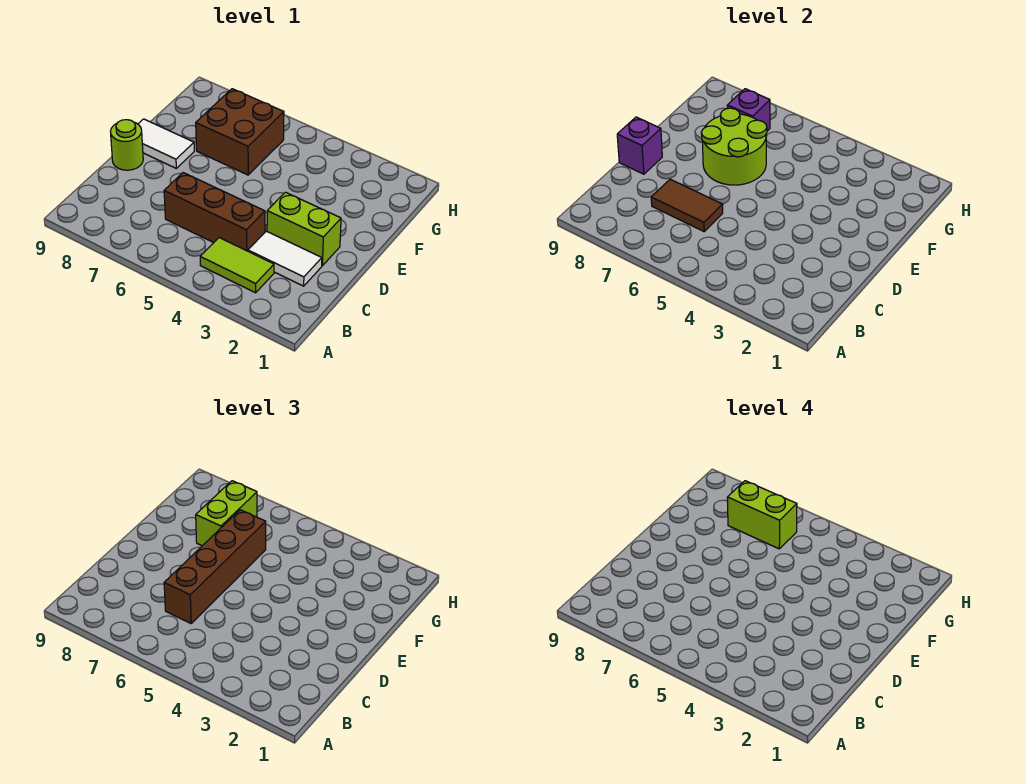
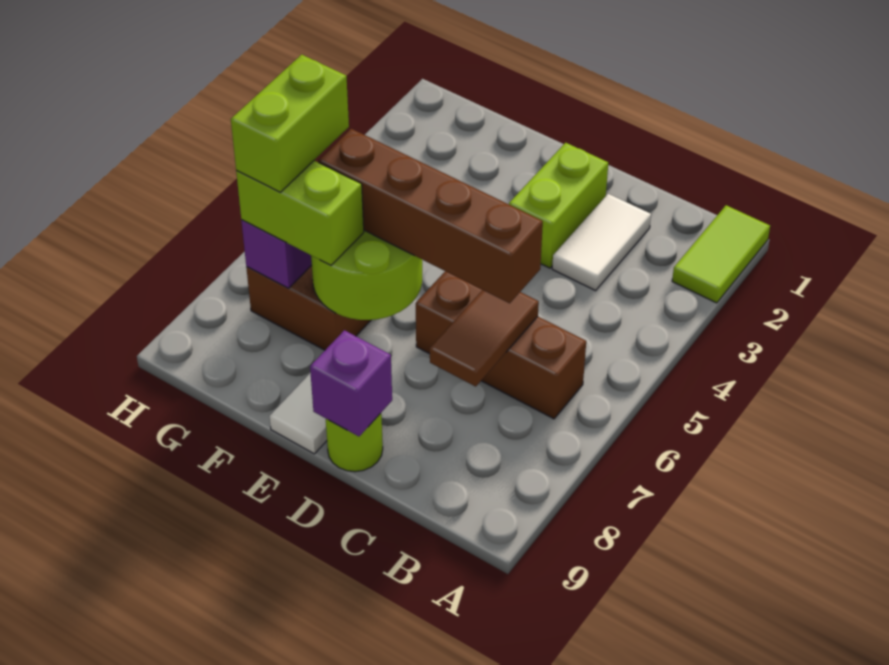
lime tile B3:B4 level 1 -> lime tile A1:A2 level 1
brown brick C4:C6 level 1 -> brown brick B6:D6 level 1

